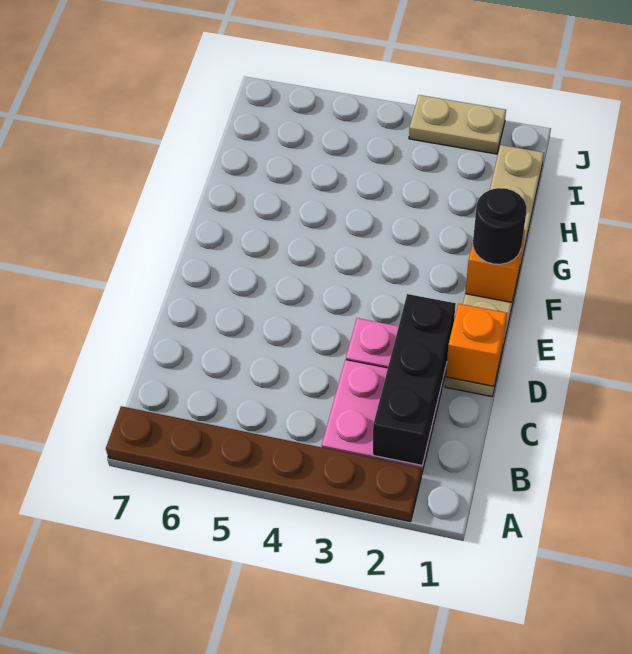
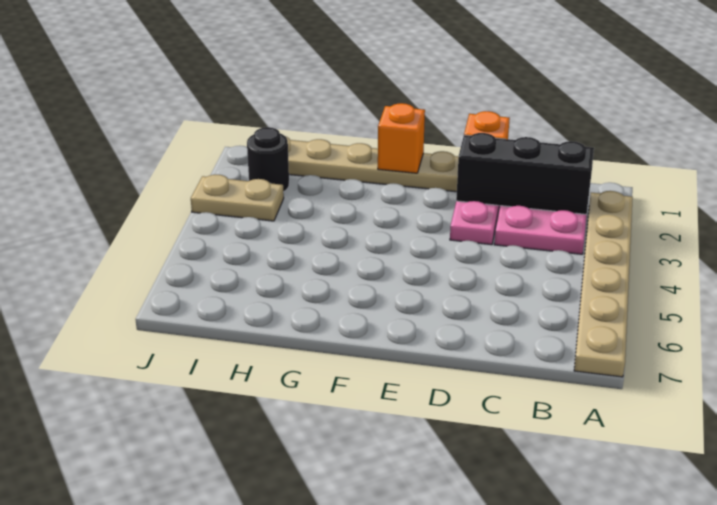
brown plate A2:A7 level 1 -> tan plate A2:A7 level 1
black round brick F1 level 3 -> black round brick I2 level 1
tan plate J2:J3 level 1 -> tan plate I3:J3 level 1

